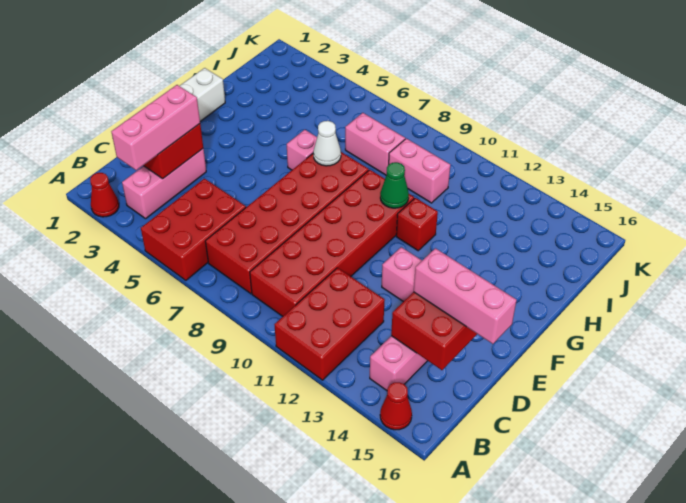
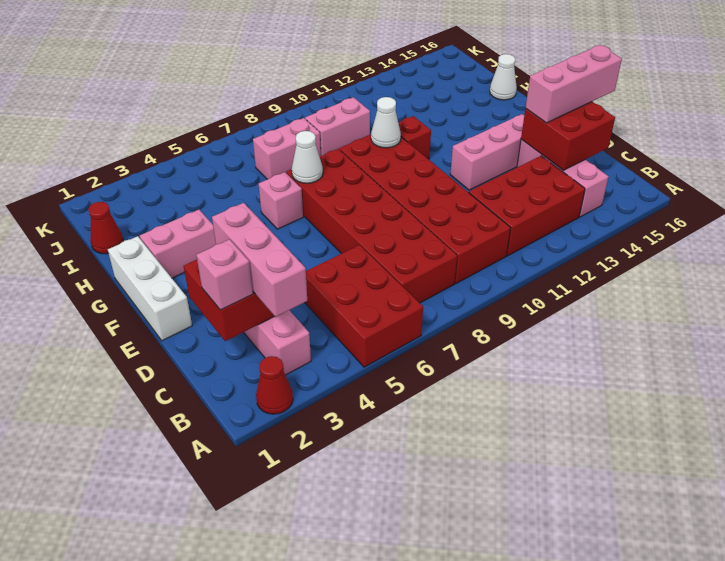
red brick A11:C12 level 1 -> red brick B11:C13 level 1
red cone A15 level 1 -> red cone I1 level 1
none -> pink brick C2 level 3
none -> pink brick G2:G3 level 1
green cone G10 level 2 -> white cone G10 level 2
none -> white cone H16 level 1

